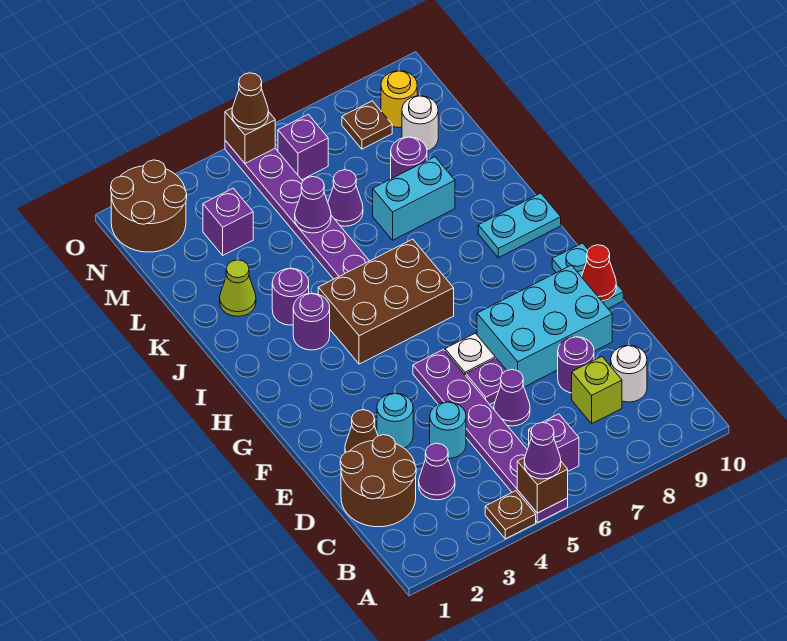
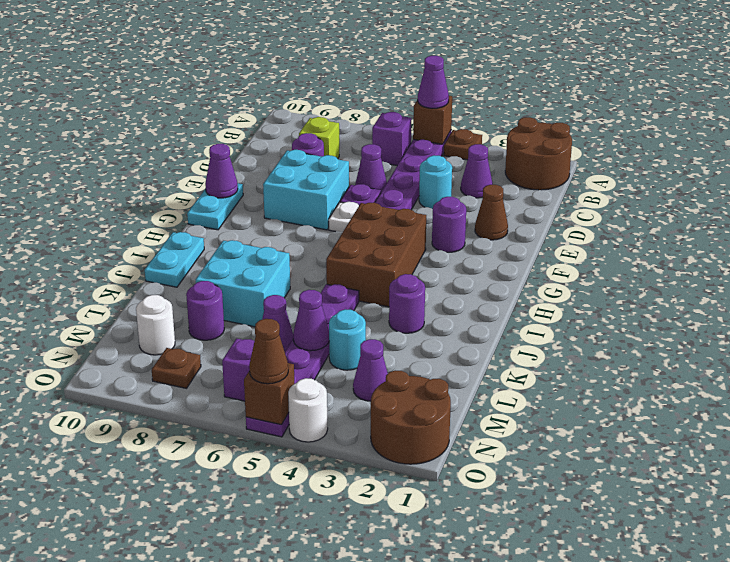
brown round brick C1:D2 level 1 -> brown round brick A1:B2 level 1
white round brick C9 level 1 -> white round brick O4 level 1
cyan round brick E3 level 1 -> cyan round brick L4 level 1
cyan brick E7:F9 level 1 -> cyan brick E7:F8 level 1
red cone F10 level 2 -> purple cone F10 level 2
brown brick H4:I6 level 1 -> brown brick G4:I5 level 1
purple round brick I3 level 1 -> purple round brick F3 level 1
cyan plate I9:I10 level 1 -> cyan plate I10:J10 level 1
lime cone K2 level 1 -> none
cyan brick K7:K8 level 1 -> cyan brick J7:K8 level 1
purple brick M3 level 1 -> purple cone M3 level 1
yellow round brick N9 level 1 -> none

